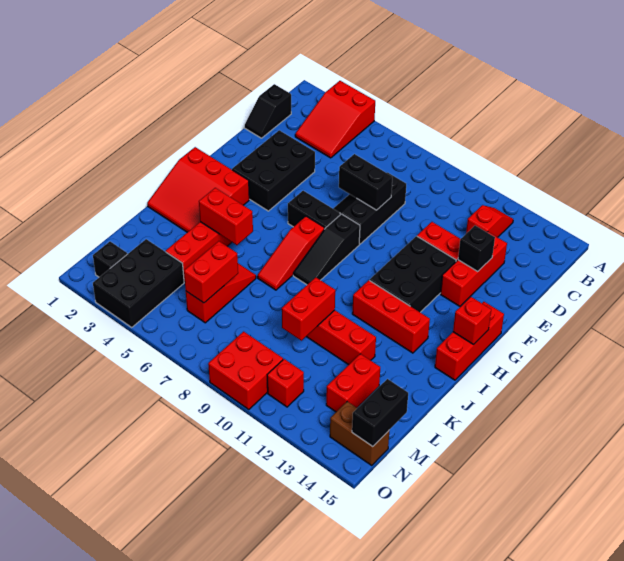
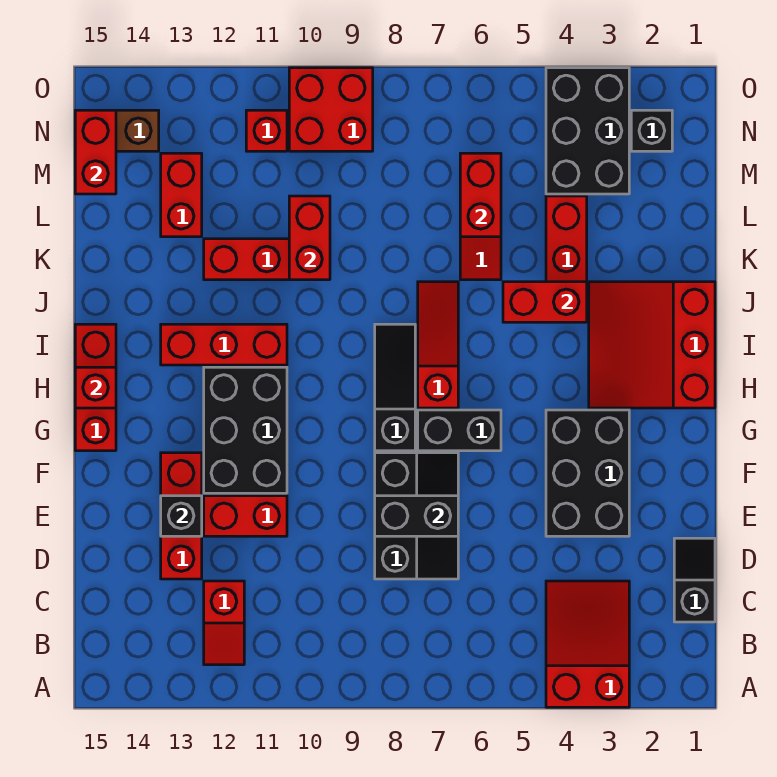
red slope H1:J3 level 1 top H -> red slope H1:J3 level 1 top 1
black brick M15:N15 level 2 -> red brick M15:N15 level 2

